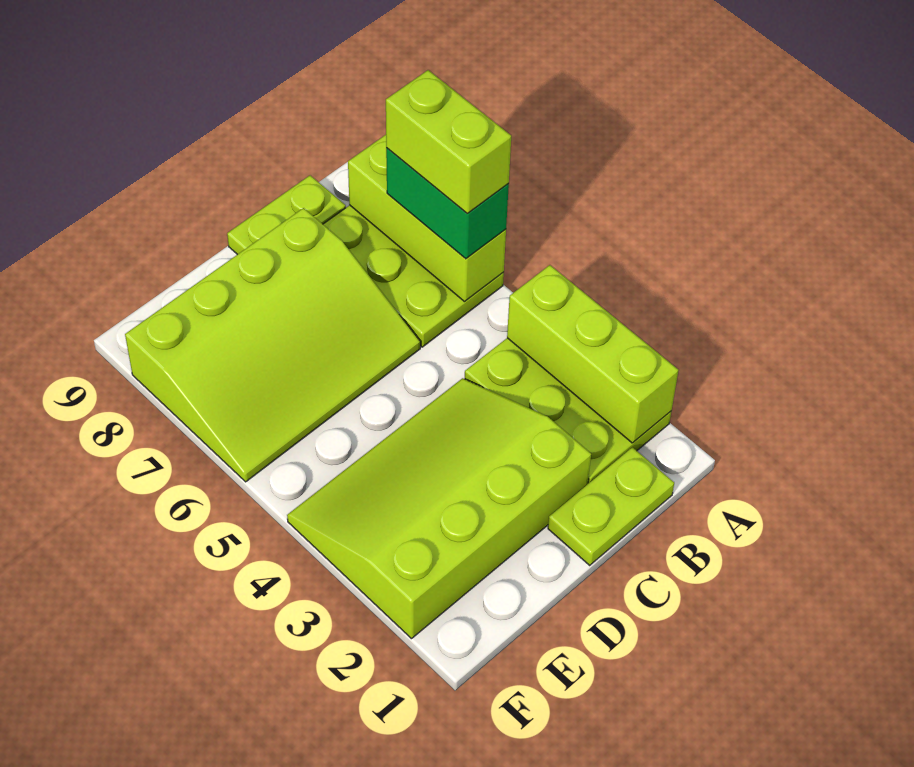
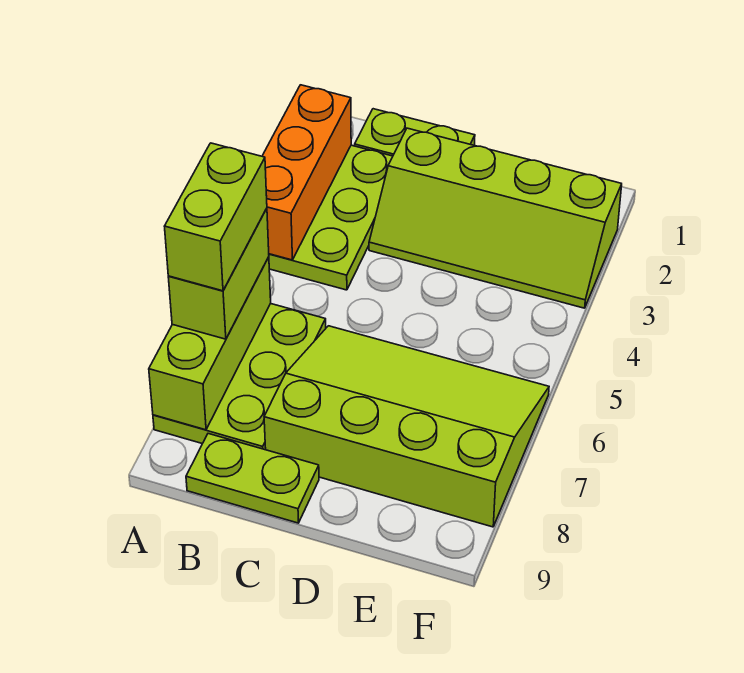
lime brick A2:A4 level 2 -> orange brick A2:A4 level 2
green brick A6:A7 level 3 -> lime brick A6:A7 level 3
lime slope C2:F4 level 1 top 2 -> lime slope C2:F3 level 1 top 2

